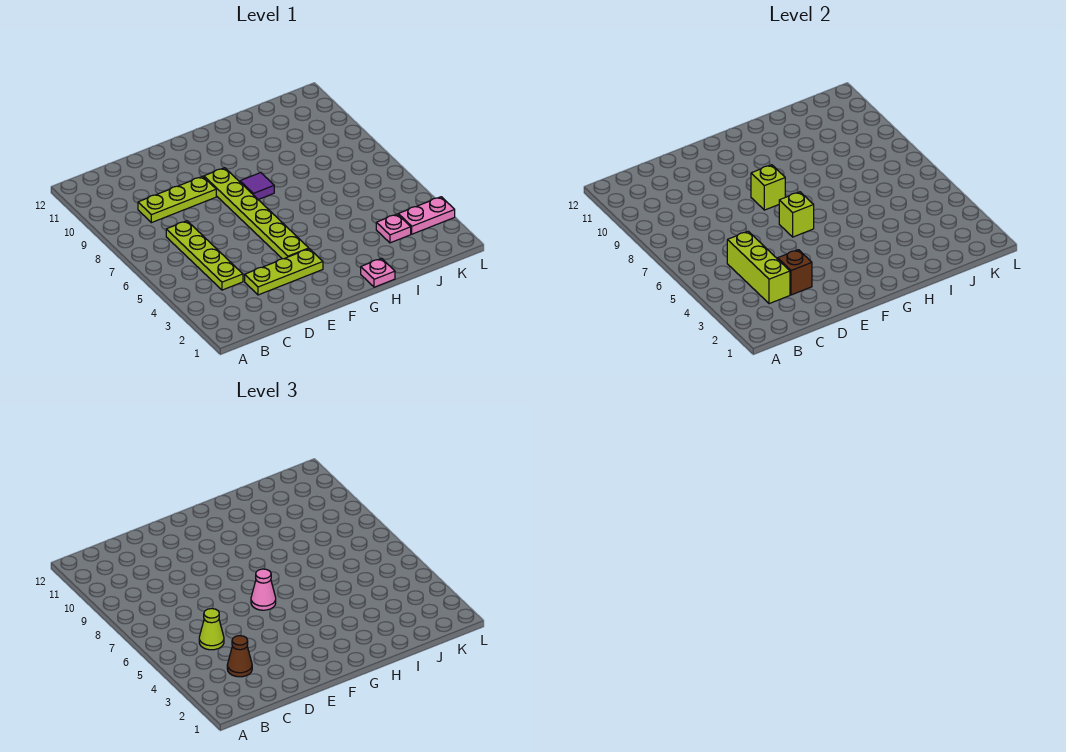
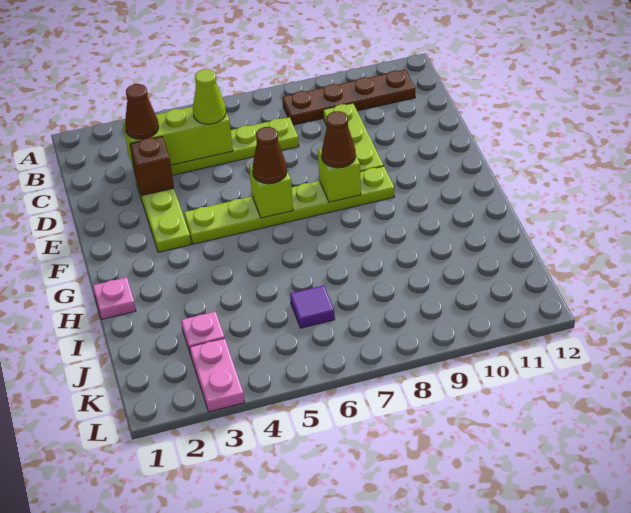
none -> brown plate B8:B11 level 1
pink cone F6 level 3 -> brown cone F6 level 3
none -> brown cone F8 level 3
purple tile G8 level 1 -> purple tile J6 level 1

